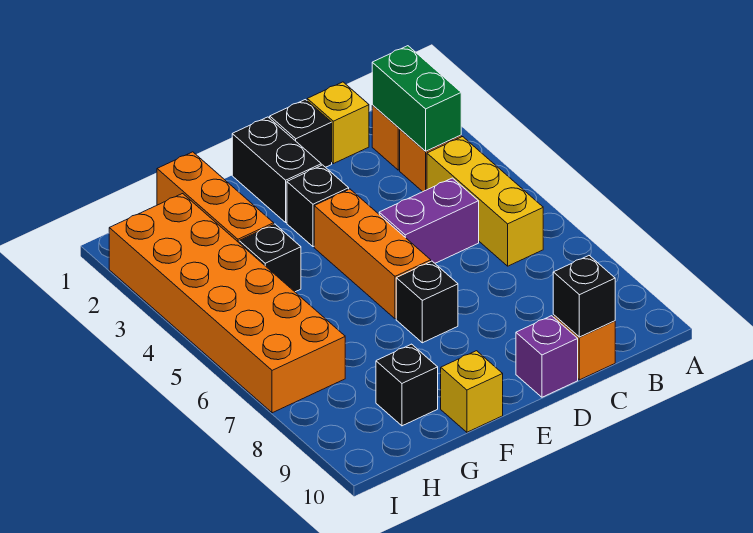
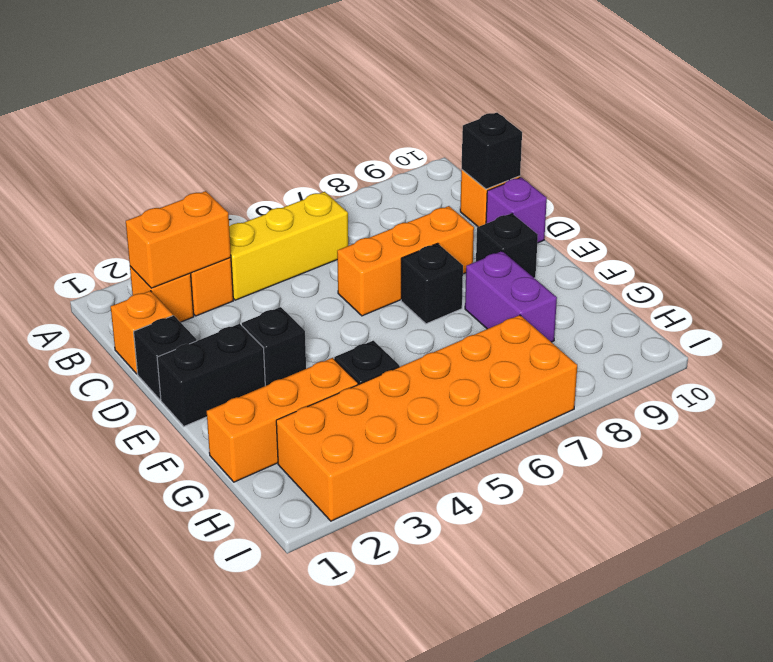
green brick B2:B3 level 2 -> orange brick B2:B3 level 2
yellow brick C1 level 1 -> orange brick C1 level 1
purple brick C5:D5 level 1 -> purple brick F8:G8 level 1
orange brick E4:E6 level 1 -> orange brick D6:D8 level 1
yellow brick F10 level 1 -> none
black brick G9 level 1 -> black brick E9 level 1

